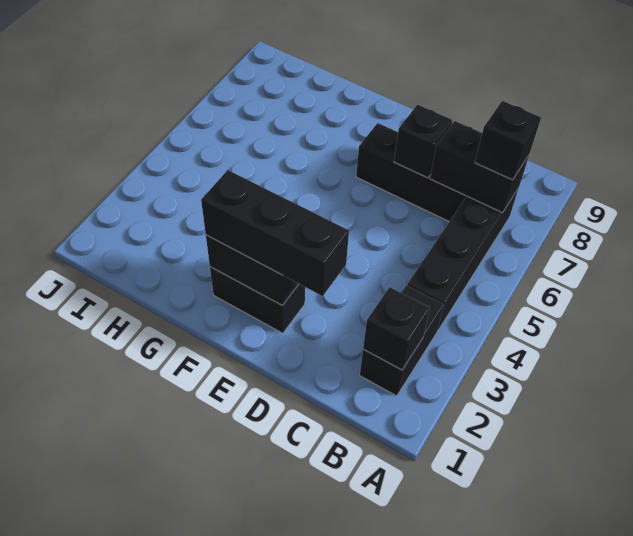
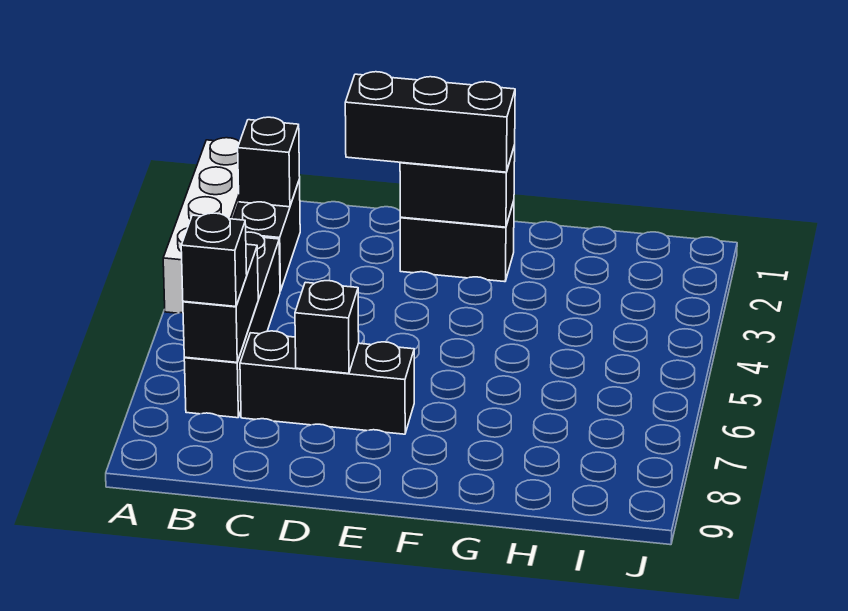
none -> white brick A1:A4 level 1
black brick B7:C7 level 2 -> black brick B6:B7 level 2

